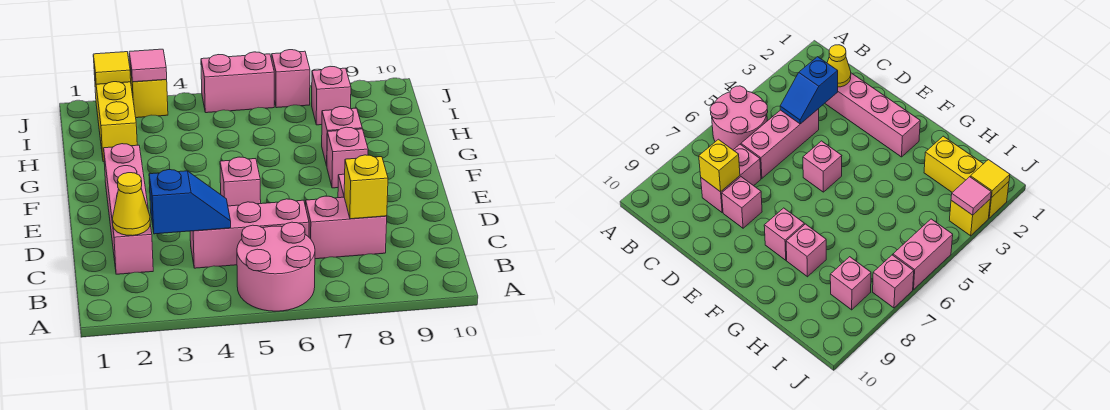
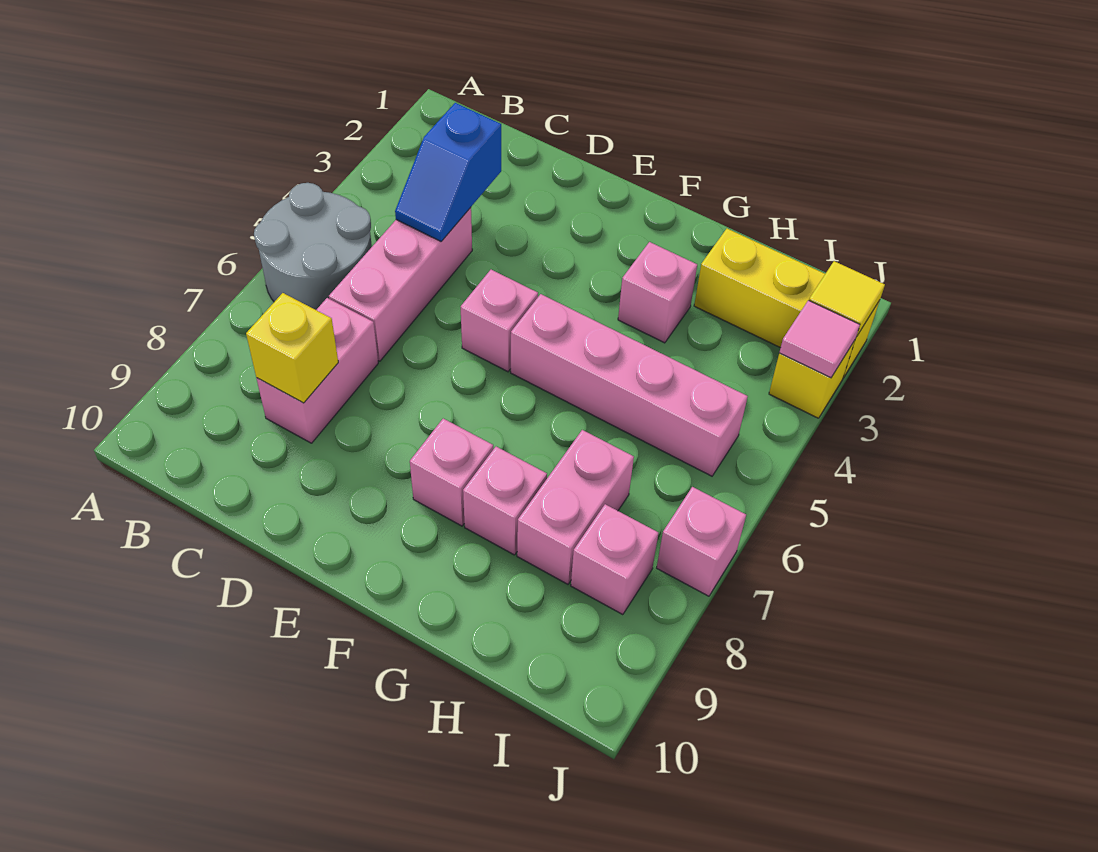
pink round brick A5:B6 level 1 -> grey round brick A5:B6 level 1
pink brick C2:F2 level 1 -> pink brick F5:I5 level 1
yellow cone C2 level 2 -> none
pink brick D8 level 1 -> pink brick G3 level 1
pink brick J5:J6 level 1 -> pink brick H7:H8 level 1

